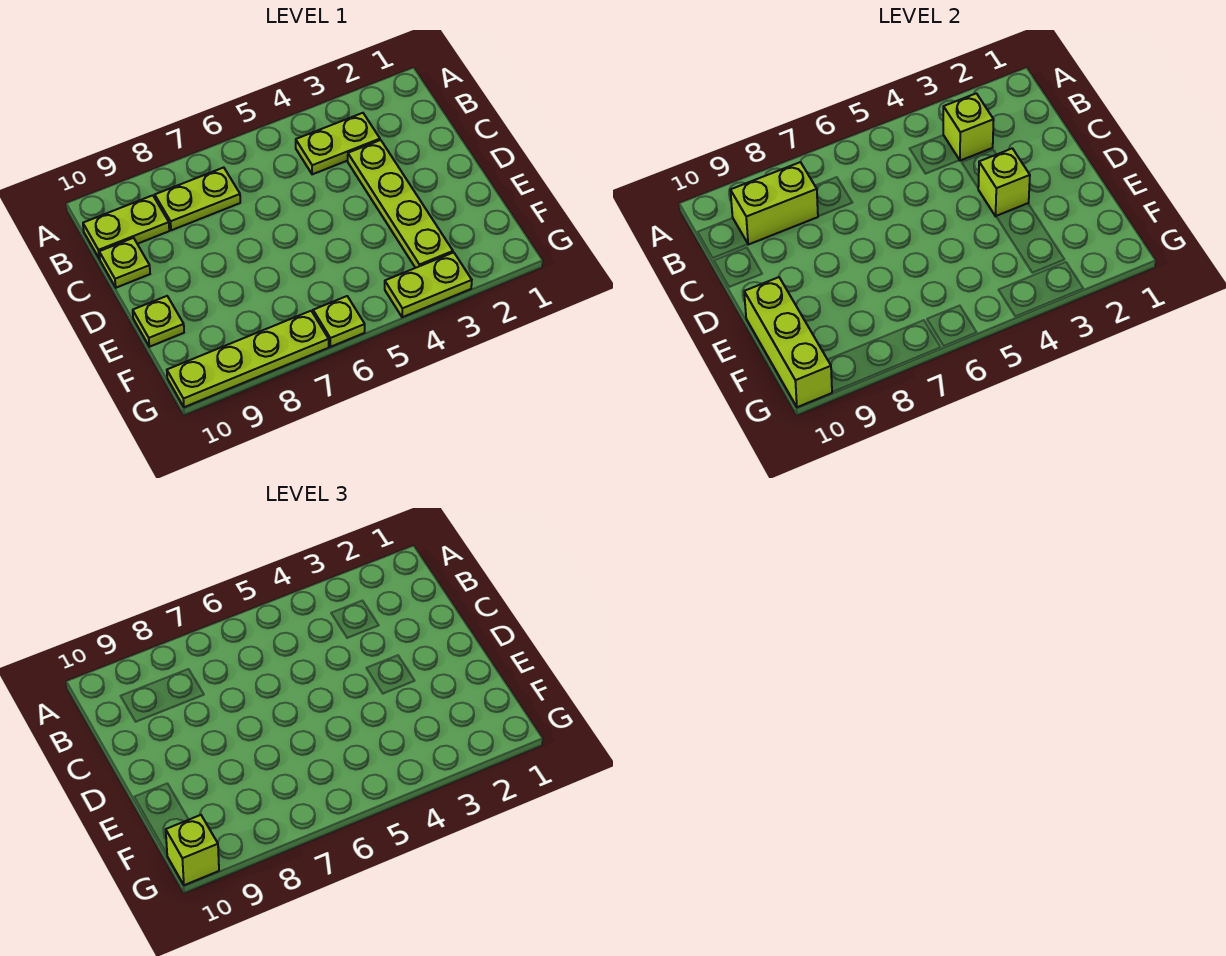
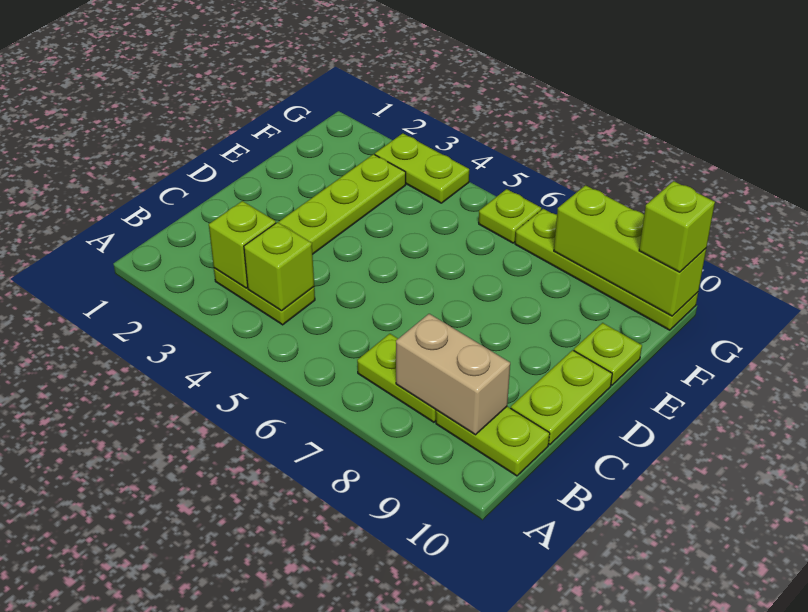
lime brick B8:B9 level 2 -> tan brick B8:B9 level 2
lime plate C10 level 1 -> lime plate C10:D10 level 1
lime brick D3 level 2 -> lime brick B4 level 2
lime brick E10:G10 level 2 -> lime brick G8:G10 level 2

